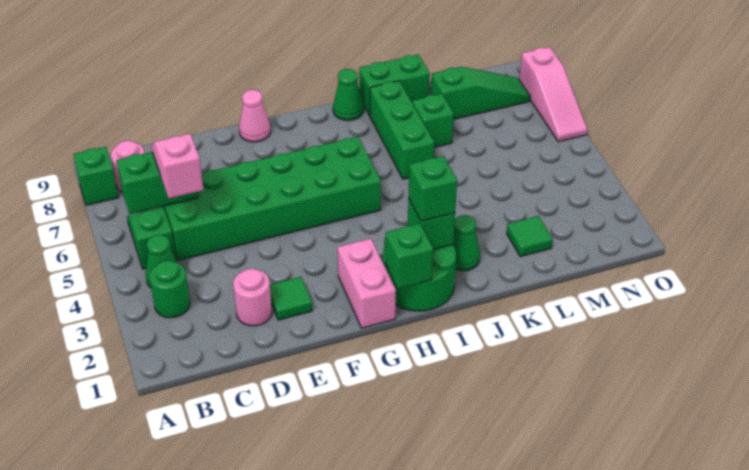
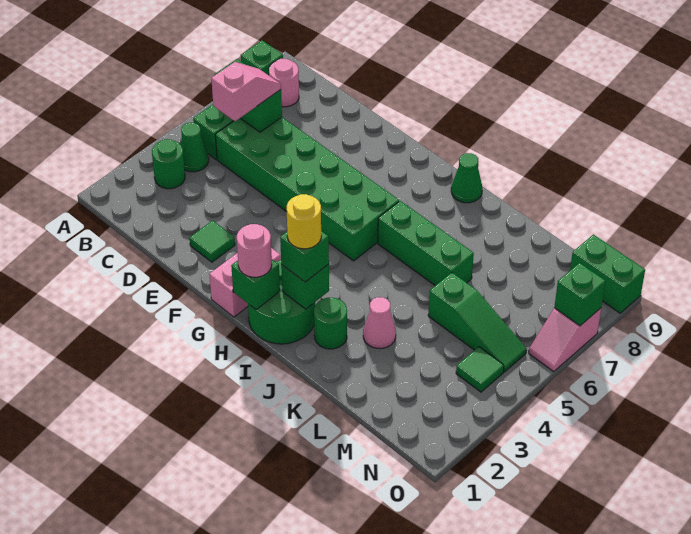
pink round brick D2 level 1 -> pink round brick H1 level 3
pink cone F9 level 1 -> pink cone K3 level 1
none -> yellow round brick I2 level 4
green cone J2 level 1 -> green round brick J2 level 1
green brick J6:J8 level 1 -> green brick I6:K6 level 1
green brick J9:K9 level 1 -> green brick N9:O9 level 1
green brick K7 level 1 -> green brick O7 level 2
green tile L2 level 1 -> green tile N4 level 1
green slope L8:N8 level 1 top L -> green slope L5:N5 level 1 top L
pink slope O6:O8 level 1 top 8 -> pink slope O6:O7 level 1 top 7

